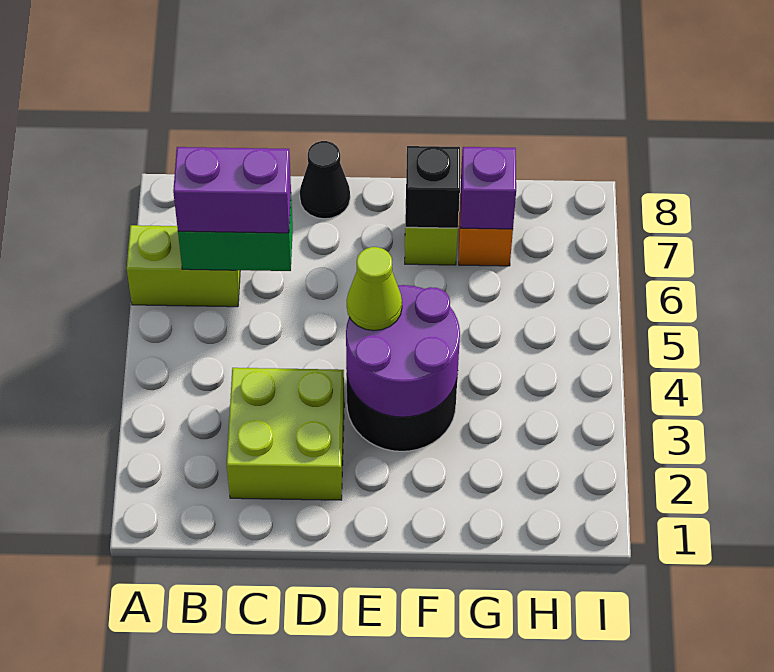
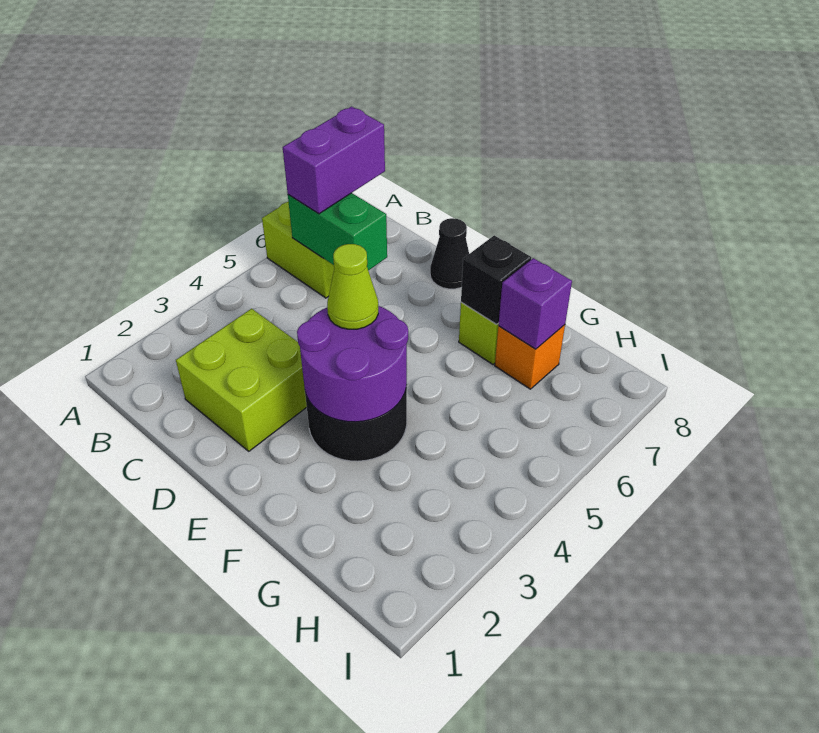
purple brick B6:C6 level 3 -> purple brick B6:B7 level 3

